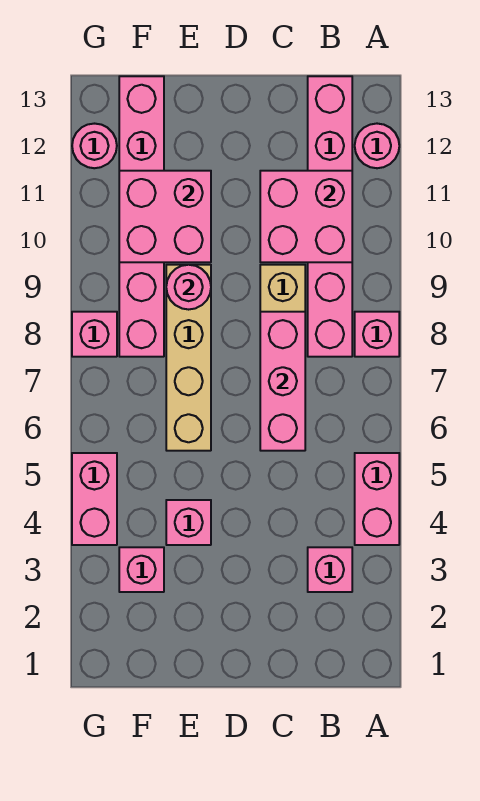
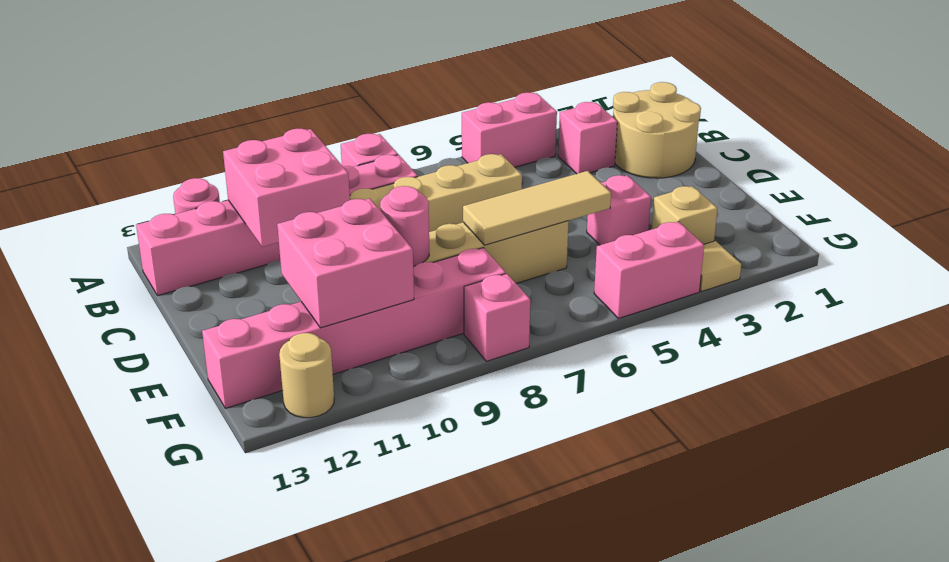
none -> tan round brick B1:C2 level 1
pink brick C6:C8 level 2 -> none
none -> tan tile E5:E7 level 2
pink brick F3 level 1 -> tan brick F3 level 1
none -> tan tile G3 level 1
pink round brick G12 level 1 -> tan round brick G12 level 1

